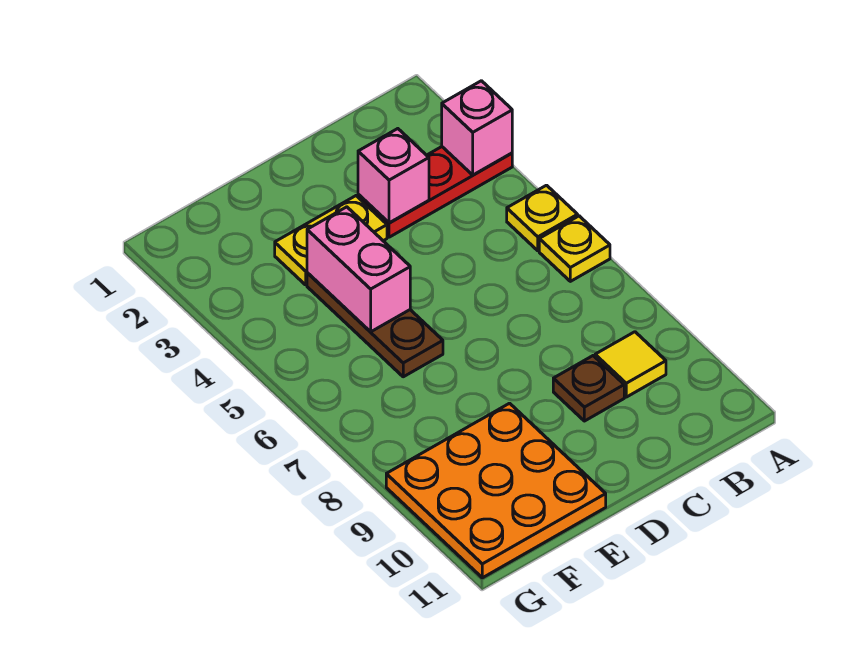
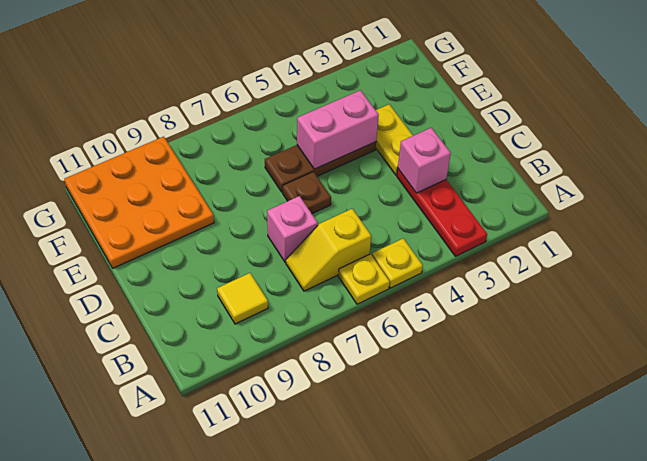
pink brick A3 level 2 -> pink brick C7 level 1
none -> yellow slope B6:B7 level 1 top 6
brown plate C9 level 1 -> brown plate D6 level 1

